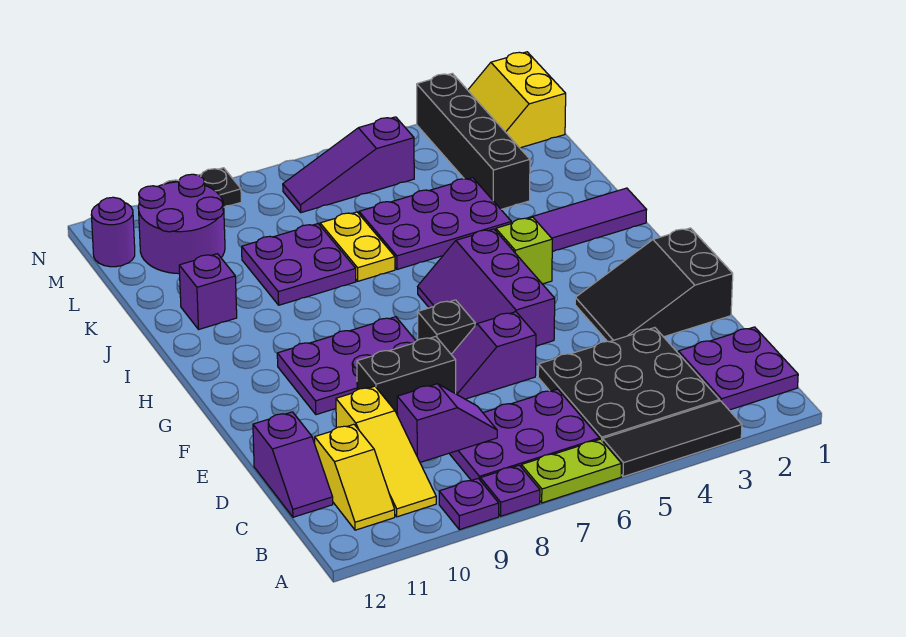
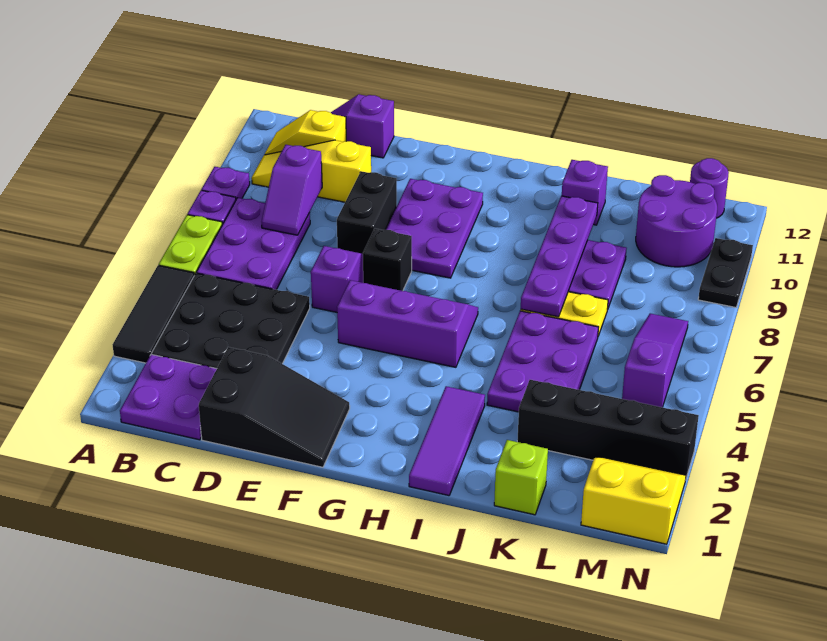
black slope E1:F3 level 1 top 1 -> black slope D1:F2 level 1 top D
lime brick H4 level 1 -> lime brick K1 level 1
none -> purple plate J7:J10 level 2

